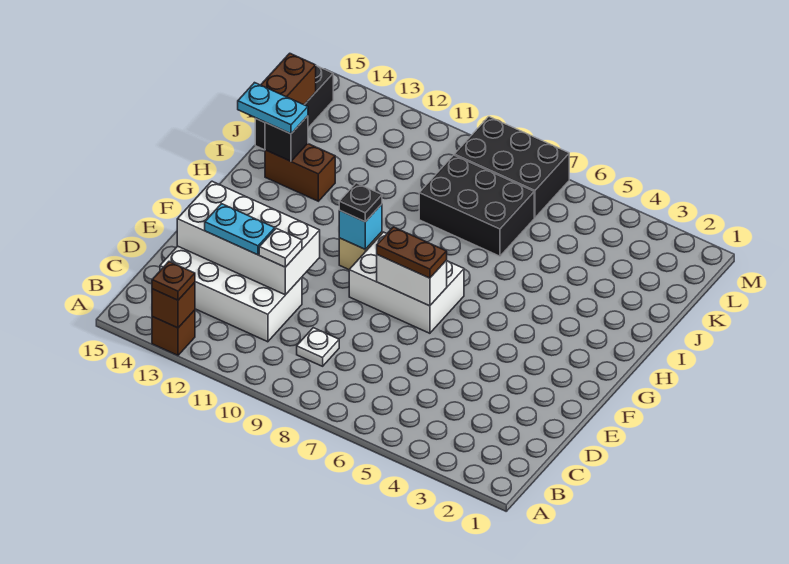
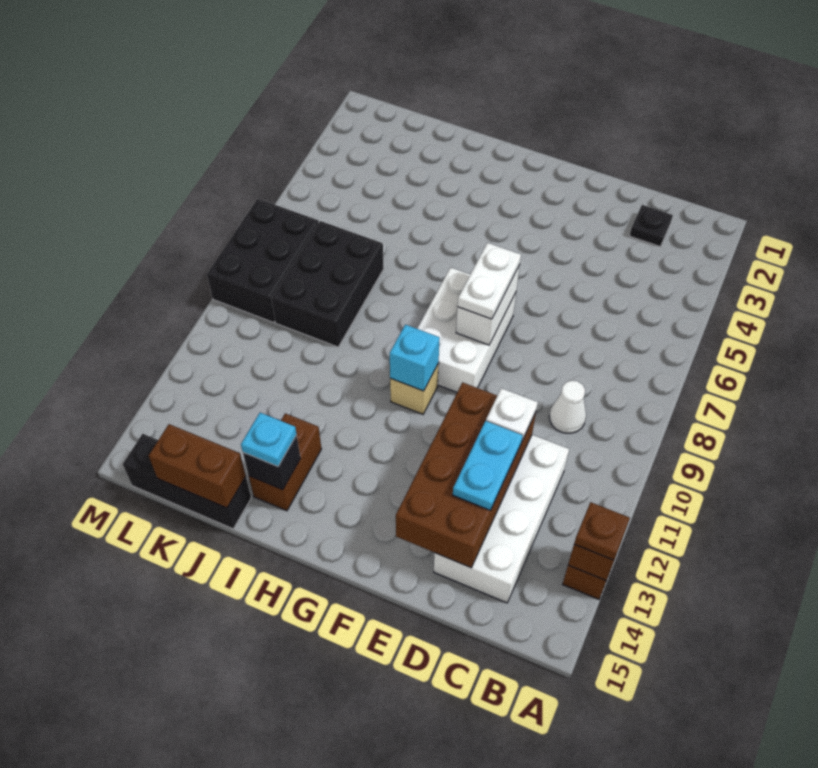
white plate C9 level 1 -> white cone C9 level 1
white brick D11:E14 level 2 -> brown brick D11:E14 level 2
brown plate F7:F8 level 3 -> white plate F7:F8 level 3
black plate G10 level 3 -> black plate C2 level 1
cyan plate I14:I15 level 3 -> cyan plate I14 level 3

